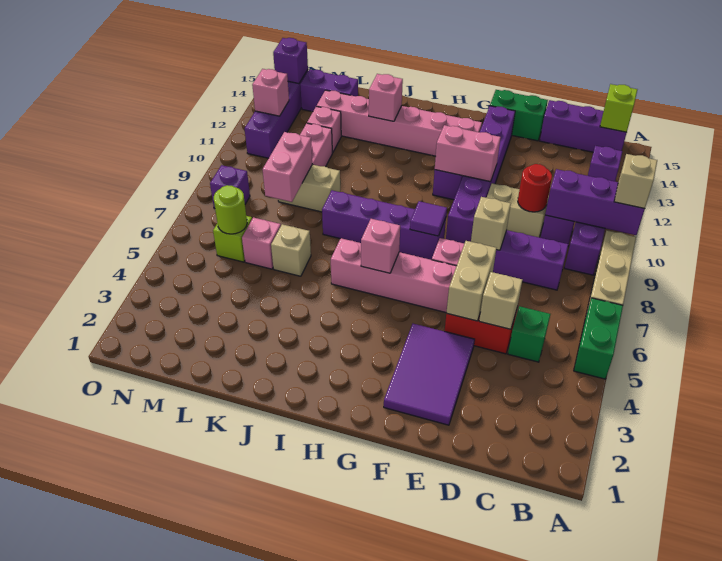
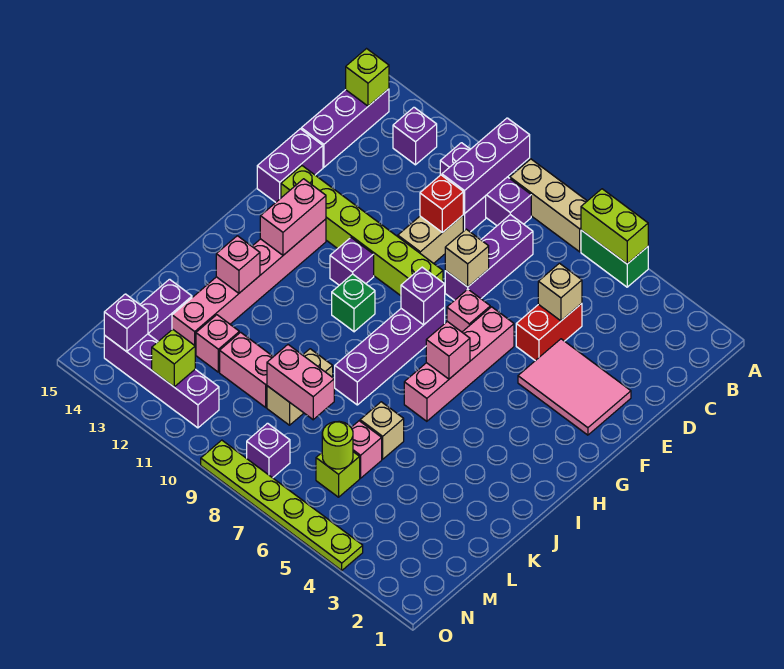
none -> lime brick A5:A6 level 2
tan brick A10 level 3 -> none
green brick C5 level 1 -> green brick H10 level 1
red round brick D10 level 2 -> red brick D10 level 2
purple tile E2:F4 level 1 -> pink tile E2:F4 level 1
tan brick E5:E6 level 2 -> none
green brick E15:F15 level 1 -> purple brick E15:F15 level 1
purple brick F9:F14 level 1 -> lime brick F9:F14 level 1
pink brick F11:G11 level 2 -> pink brick G13:H13 level 2
purple tile G8 level 2 -> purple brick G8 level 2
pink brick N12 level 2 -> lime brick N12 level 2
none -> lime plate O4:O9 level 1

